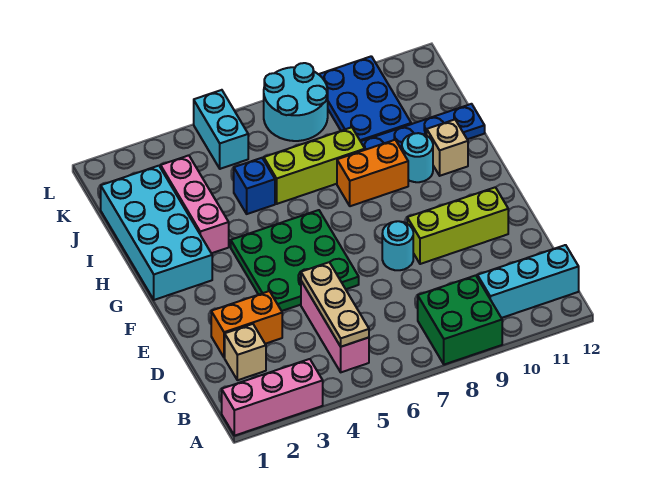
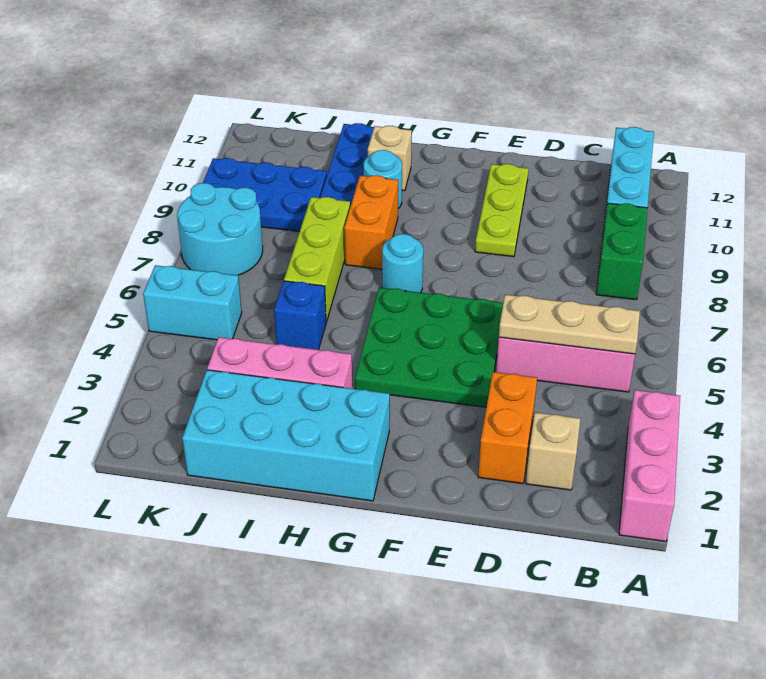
green brick A8:B9 level 1 -> green brick B8:B9 level 1
cyan round brick E8 level 1 -> cyan round brick G7 level 1
lime brick E9:E11 level 1 -> lime plate E9:E11 level 1

